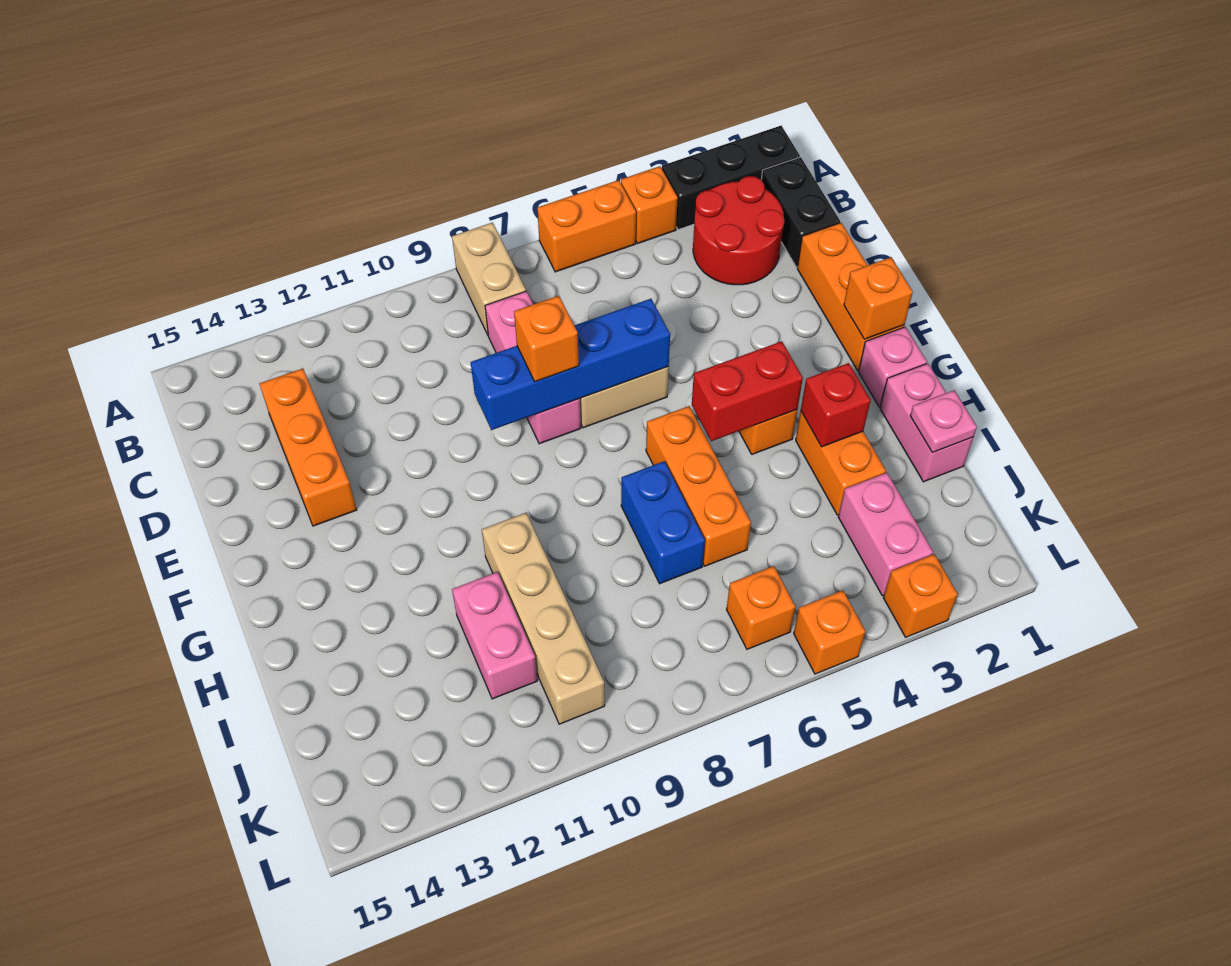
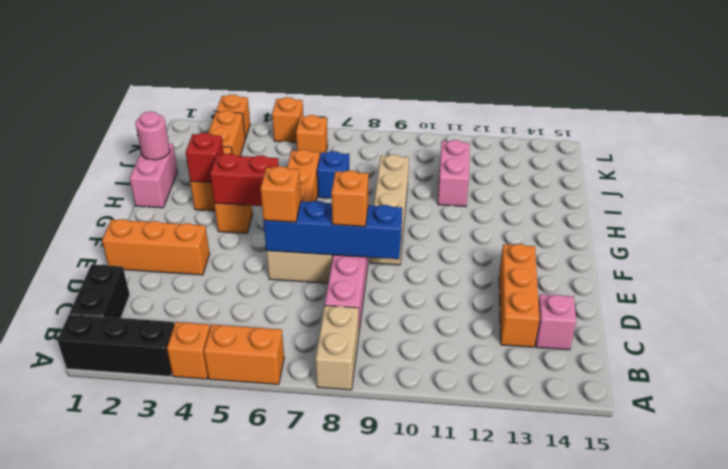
red round brick B2:C3 level 1 -> none
orange brick D1:F1 level 1 -> orange brick E1:E3 level 1
orange brick F1 level 2 -> orange brick E6 level 3
pink brick G1 level 1 -> pink brick C14 level 1
blue brick H7:I7 level 1 -> blue brick I7 level 1
tan brick H10:K10 level 1 -> tan brick F9:I9 level 1
pink plate I1 level 2 -> pink round brick I1 level 2
pink brick J3:K3 level 1 -> orange brick J3:K3 level 1

